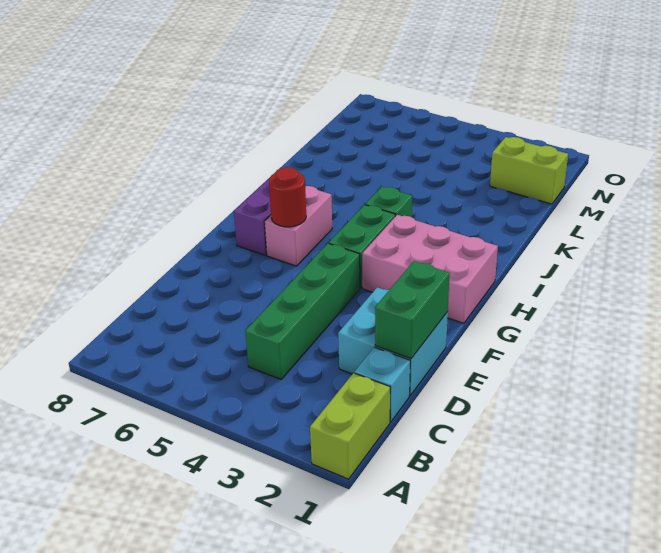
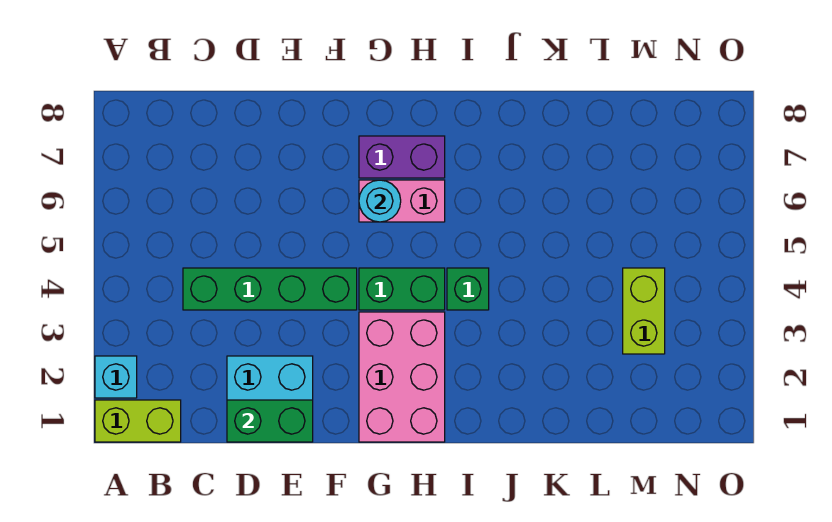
cyan brick C1 level 1 -> cyan brick A2 level 1
red round brick G6 level 2 -> cyan round brick G6 level 2
lime brick M1:M2 level 1 -> lime brick M3:M4 level 1

